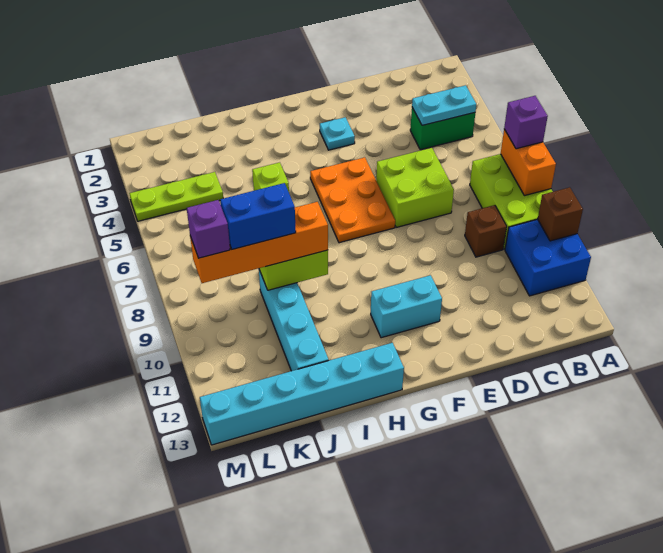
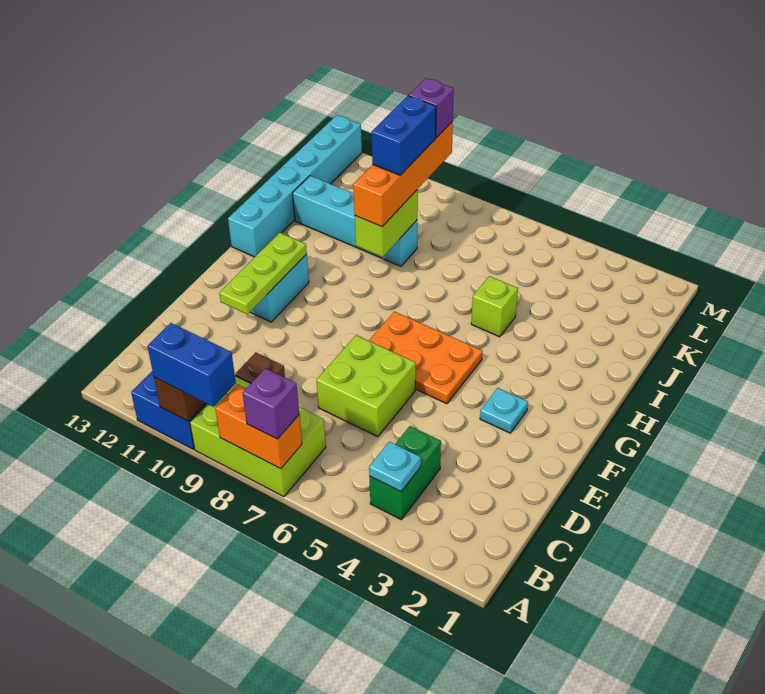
none -> blue brick A9:A10 level 3
cyan plate B4:C4 level 2 -> cyan plate B4 level 2
lime plate K4:M4 level 1 -> lime plate E11:G11 level 2

